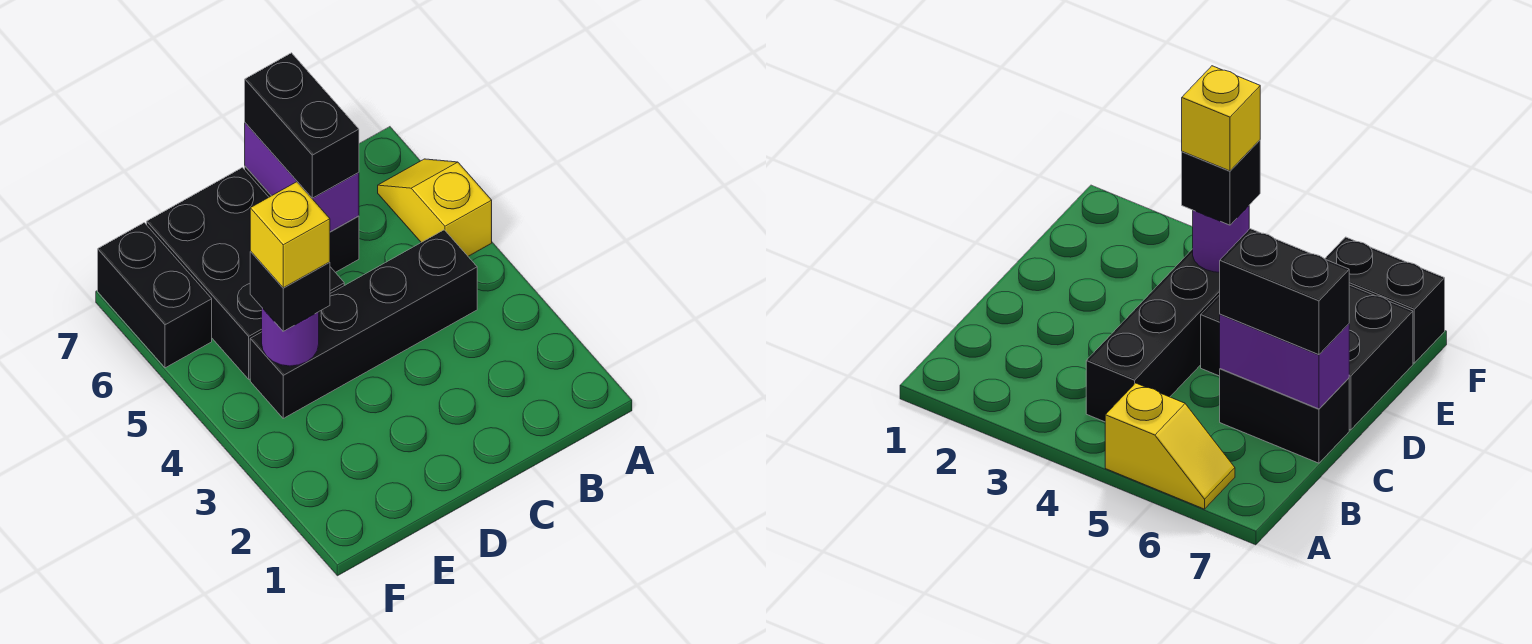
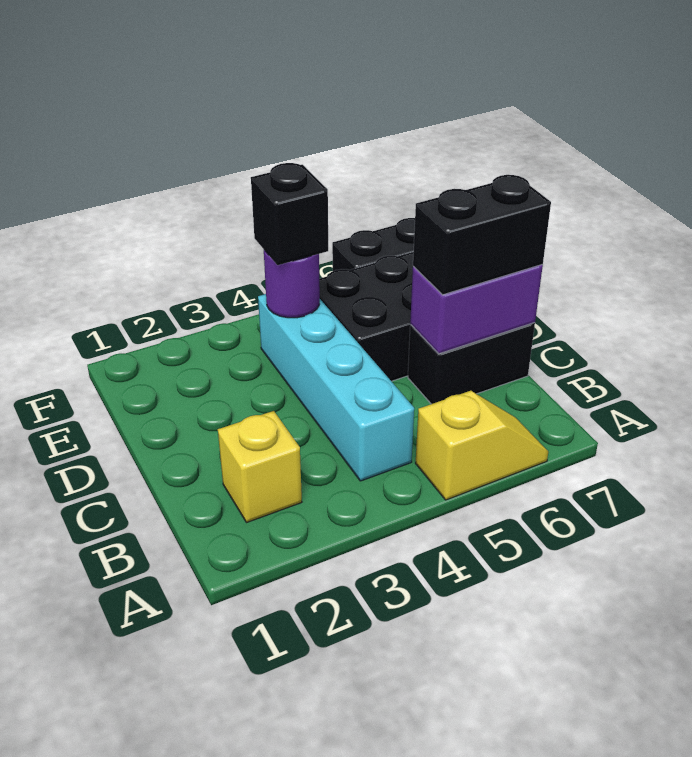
black brick B4:E4 level 1 -> cyan brick B4:E4 level 1
yellow brick E4 level 4 -> yellow brick B2 level 1

